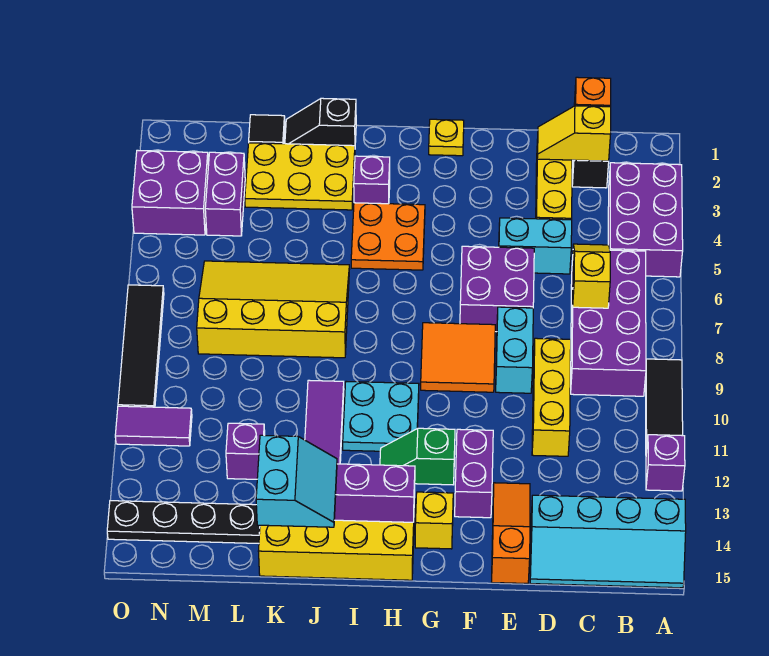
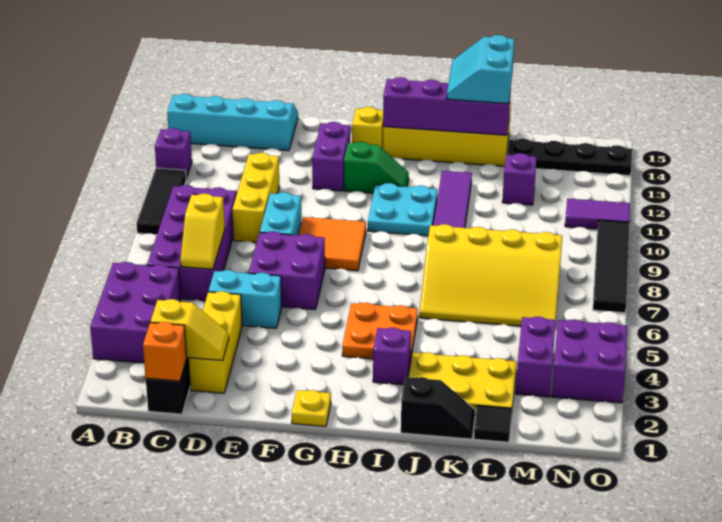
orange slope E13:E15 level 1 top 15 -> none

